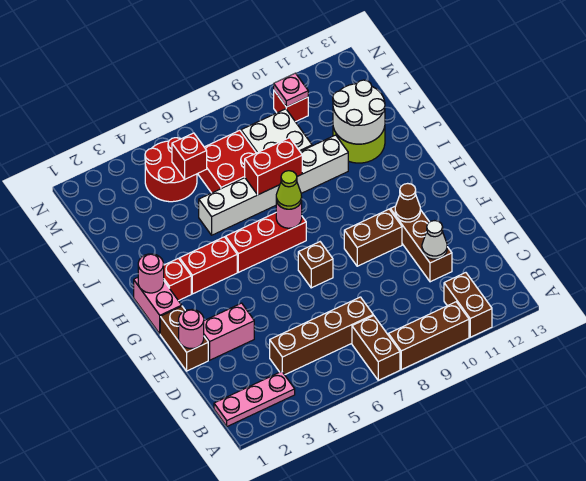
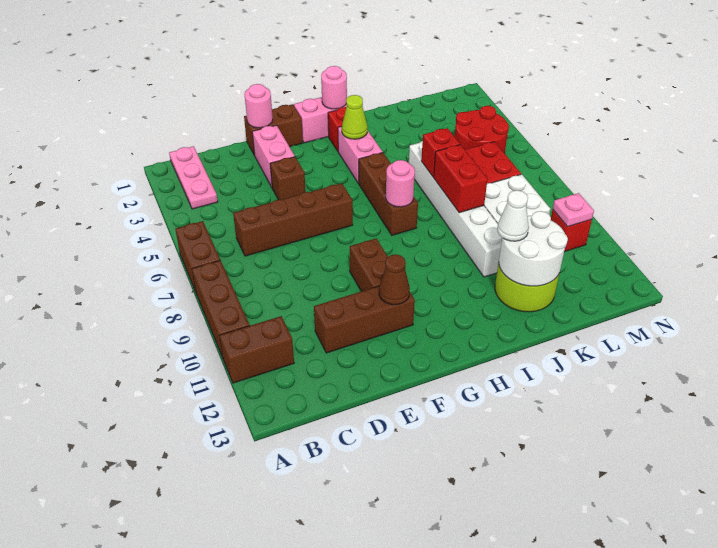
brown brick A7:B7 level 1 -> brown brick A6:A7 level 1
brown brick C4:C7 level 1 -> brown brick C6:F6 level 1
white cone D11 level 2 -> white cone J11 level 3
brown brick F7 level 1 -> brown brick E4 level 1
red brick H3:H4 level 1 -> pink brick H3:H4 level 1
red brick H5:H7 level 1 -> brown brick H5:H7 level 1
lime cone H7 level 3 -> lime cone H3 level 2
red brick L5 level 2 -> red brick J6 level 2

